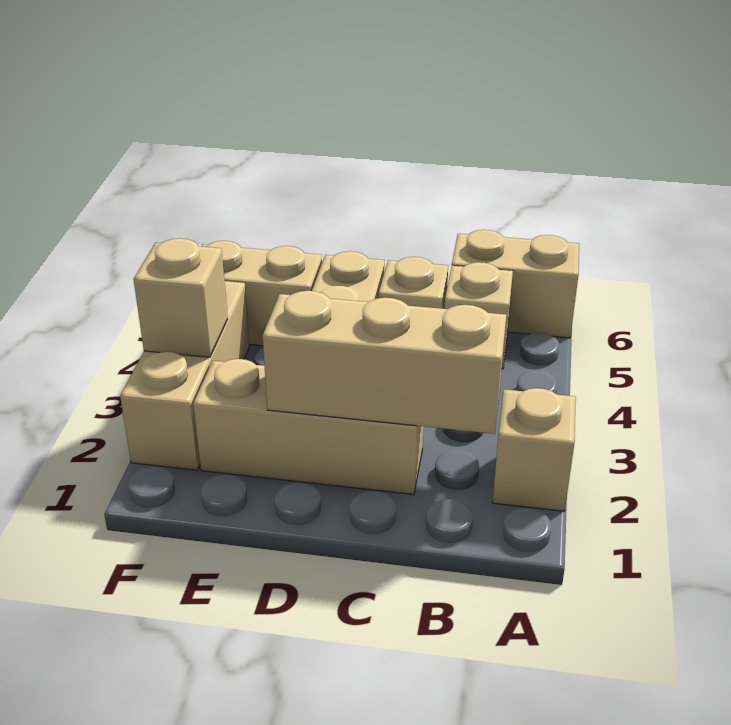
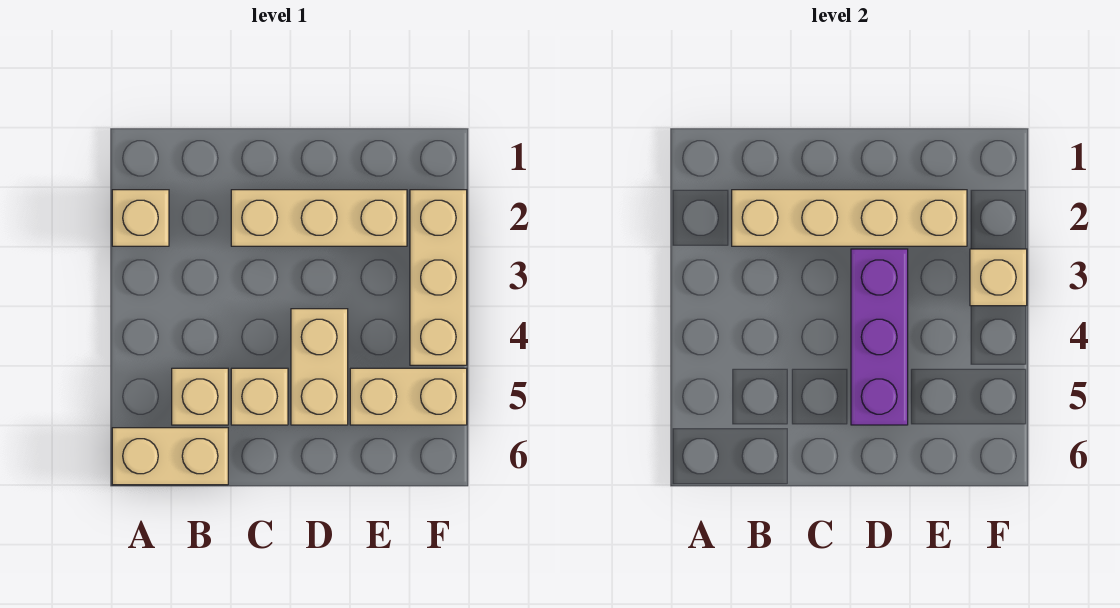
tan brick B2:D2 level 2 -> tan brick B2:E2 level 2
none -> purple brick D3:D5 level 2

